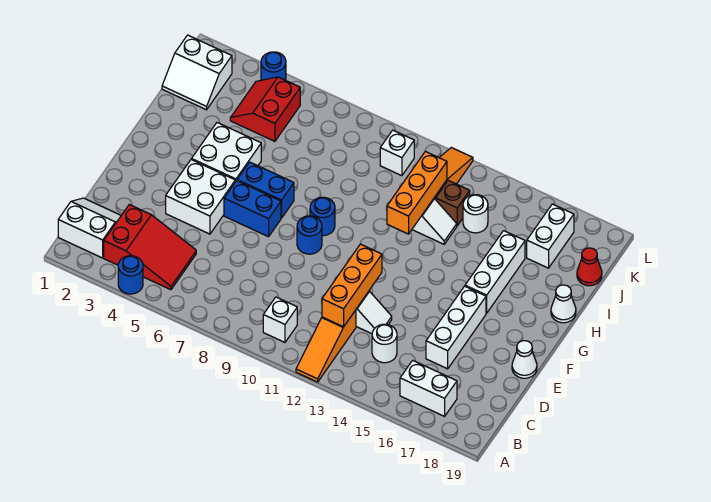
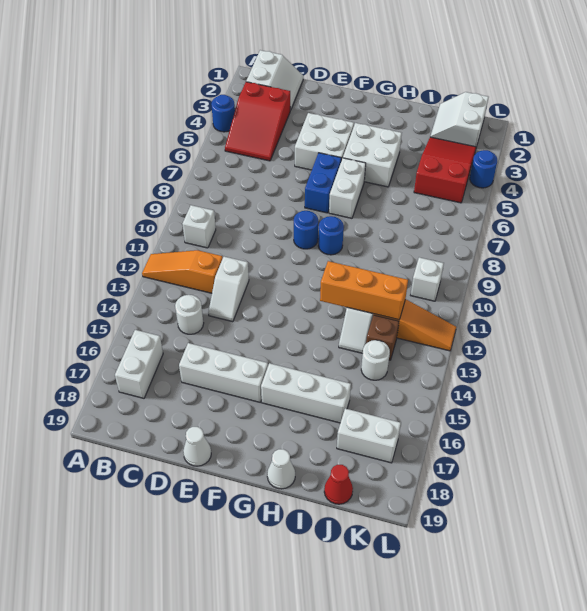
orange brick C12:E12 level 2 -> none
blue brick G6:G7 level 1 -> white brick G6:G7 level 1
red slope J4:K5 level 1 top 5 -> red slope J3:K5 level 1 top 5

